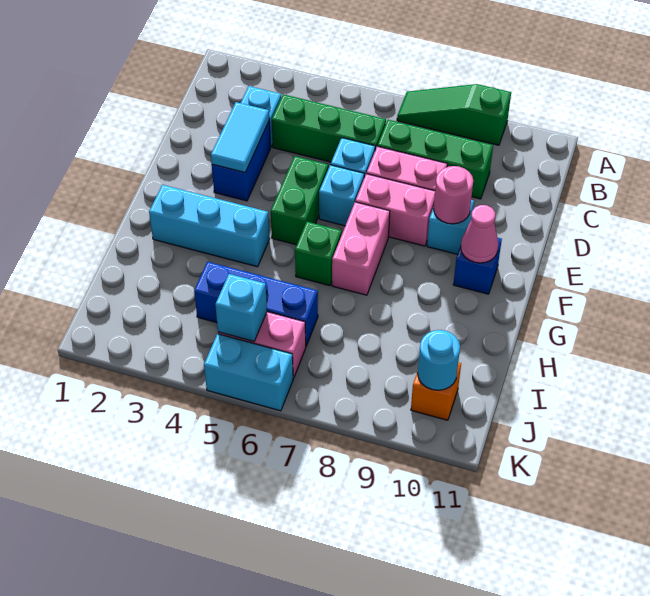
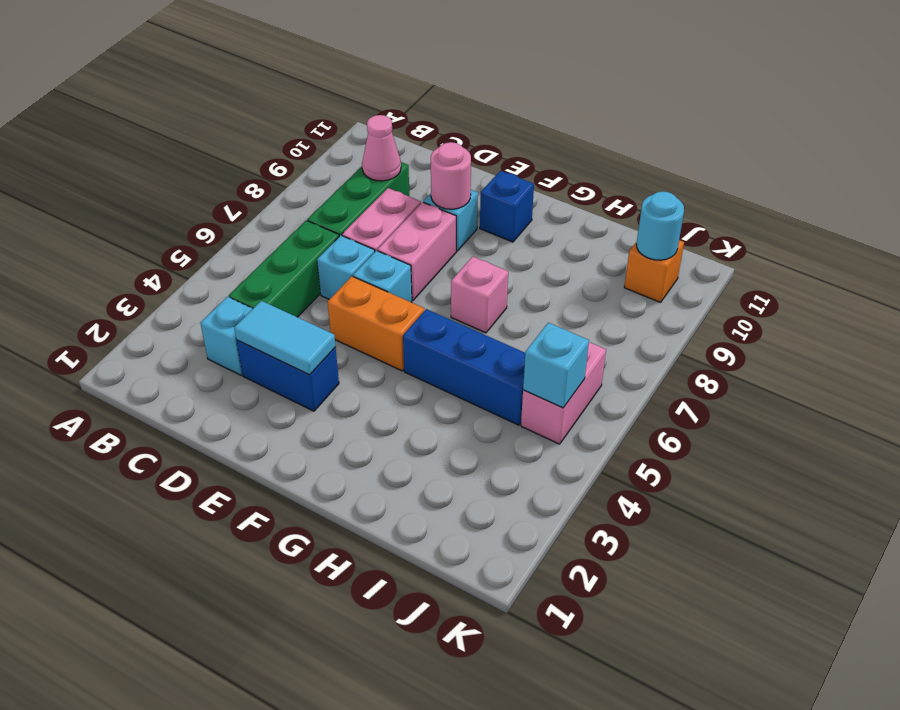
green slope A7:A9 level 1 top 9 -> none
green brick E5:F5 level 1 -> orange brick E5:F5 level 1
pink brick F7:G7 level 1 -> pink brick G7 level 1
pink cone F10 level 2 -> pink cone C9 level 2
cyan brick G2:G4 level 1 -> none
green brick G6 level 1 -> none
blue brick I4:I6 level 1 -> blue brick G5:I5 level 1
cyan brick K5:K6 level 1 -> none

